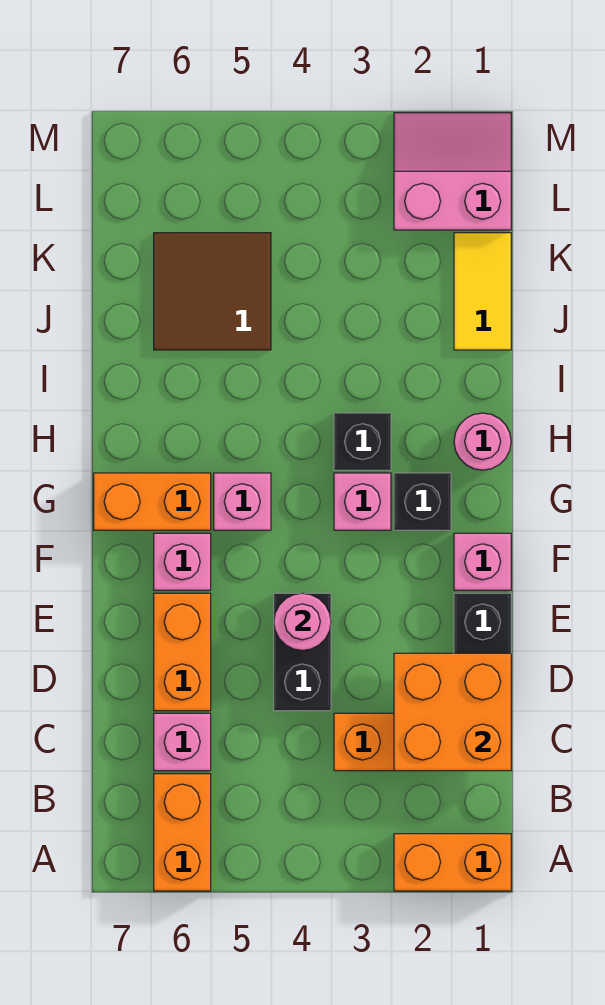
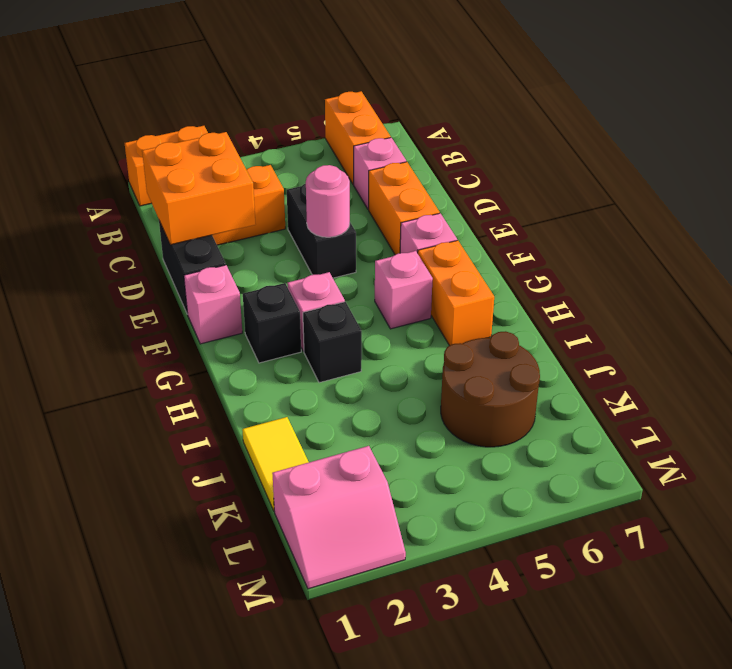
orange brick G6:G7 level 1 -> orange brick G6:H6 level 1
pink round brick H1 level 1 -> none
brown tile J5:K6 level 1 -> brown round brick J5:K6 level 1

